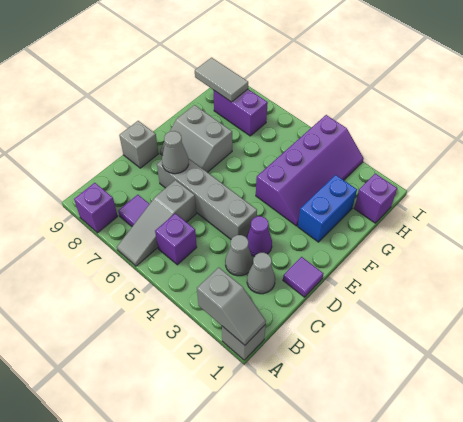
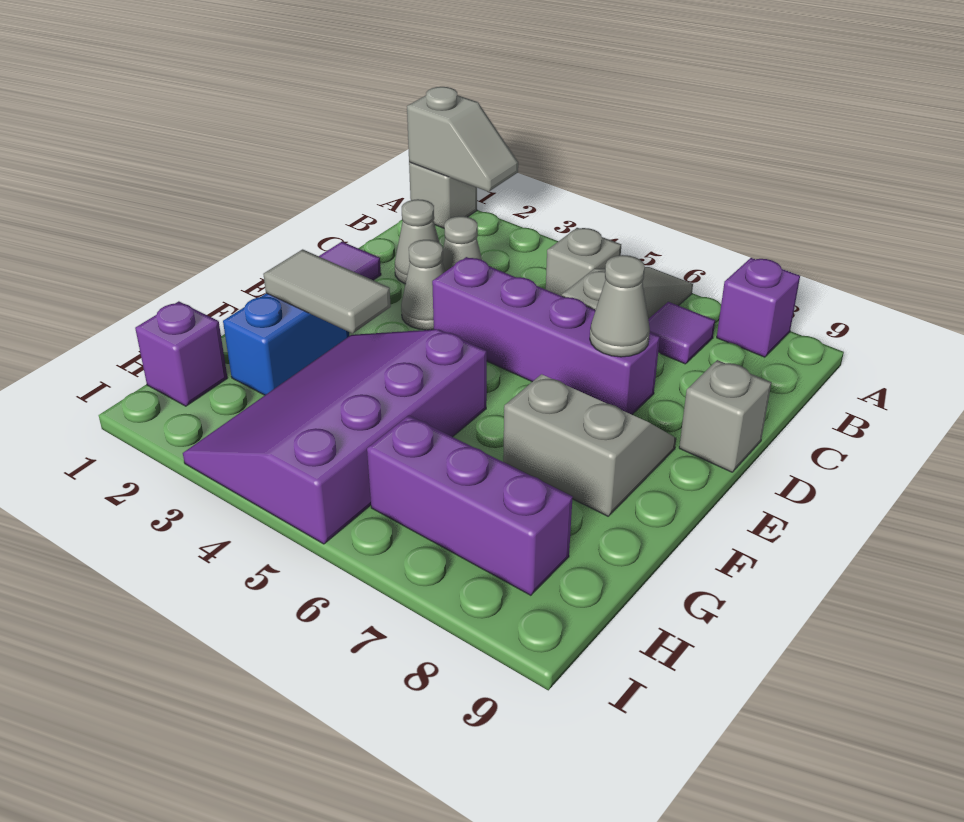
grey slope A1:A2 level 2 top 2 -> grey slope A1:A2 level 2 top 1
purple brick B5 level 1 -> grey brick B5 level 1
purple cone D3 level 1 -> grey cone D3 level 1
grey brick D4:D7 level 1 -> purple brick D4:D7 level 1
purple slope F3:I4 level 1 top 4 -> purple slope F3:I5 level 1 top 5
purple brick H7:H8 level 1 -> purple brick H6:H8 level 1
grey tile H8:H9 level 2 -> grey tile F2:F3 level 2

